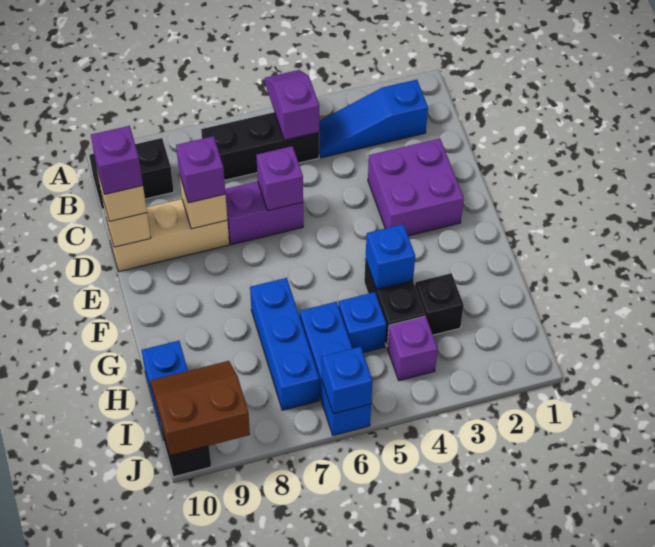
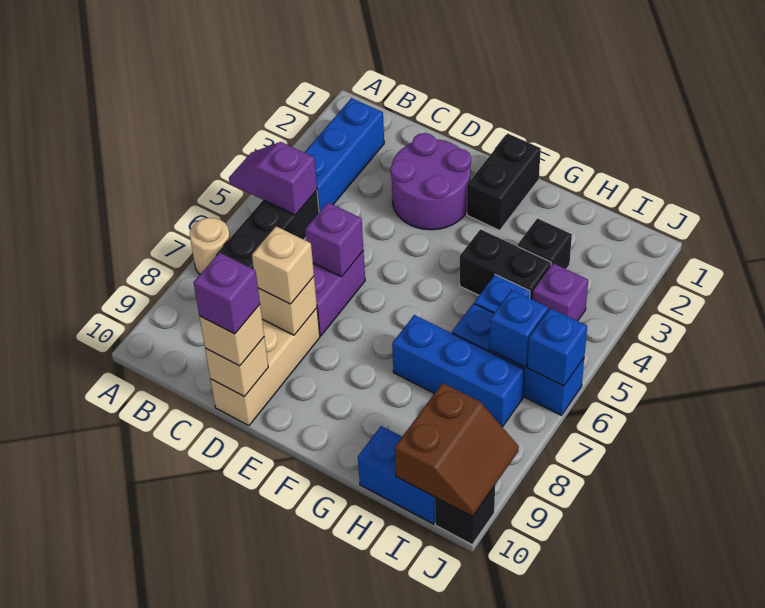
none -> tan round brick A7 level 1
blue slope B2:B4 level 1 top 2 -> blue brick B2:B4 level 1
black brick B9:B10 level 1 -> black brick F1:F2 level 1
purple brick D2:E3 level 1 -> purple round brick D2:E3 level 1
purple brick D8 level 3 -> tan brick D8 level 3
blue brick G4 level 2 -> blue brick I6 level 2
brown slope I9:J10 level 2 top J -> brown slope I9:J10 level 2 top I

